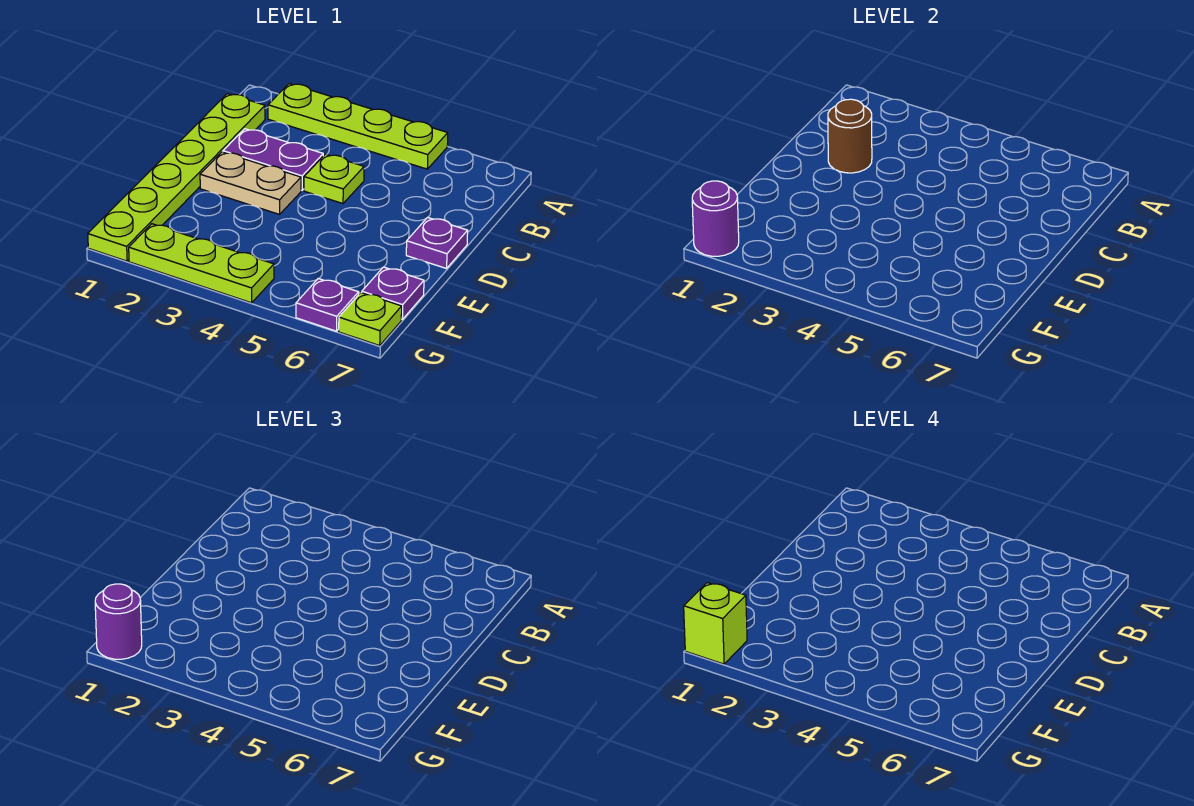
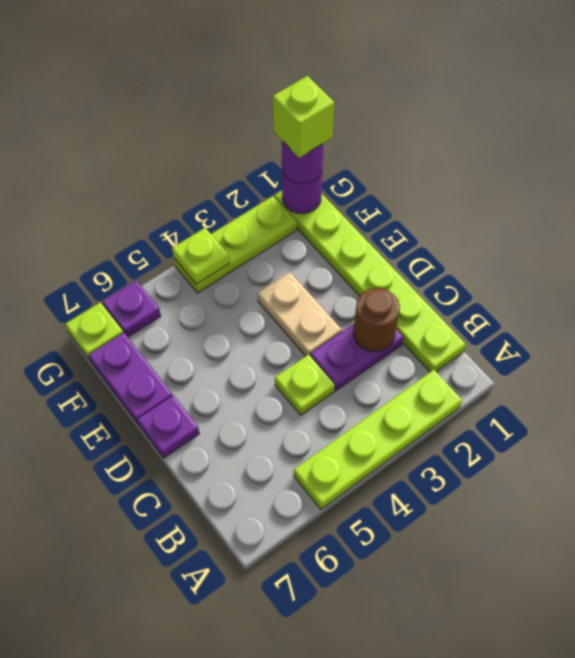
tan plate D2:D3 level 1 -> tan plate D3:E3 level 1
purple plate F7 level 1 -> purple plate E7:F7 level 1
none -> lime plate G4 level 2

